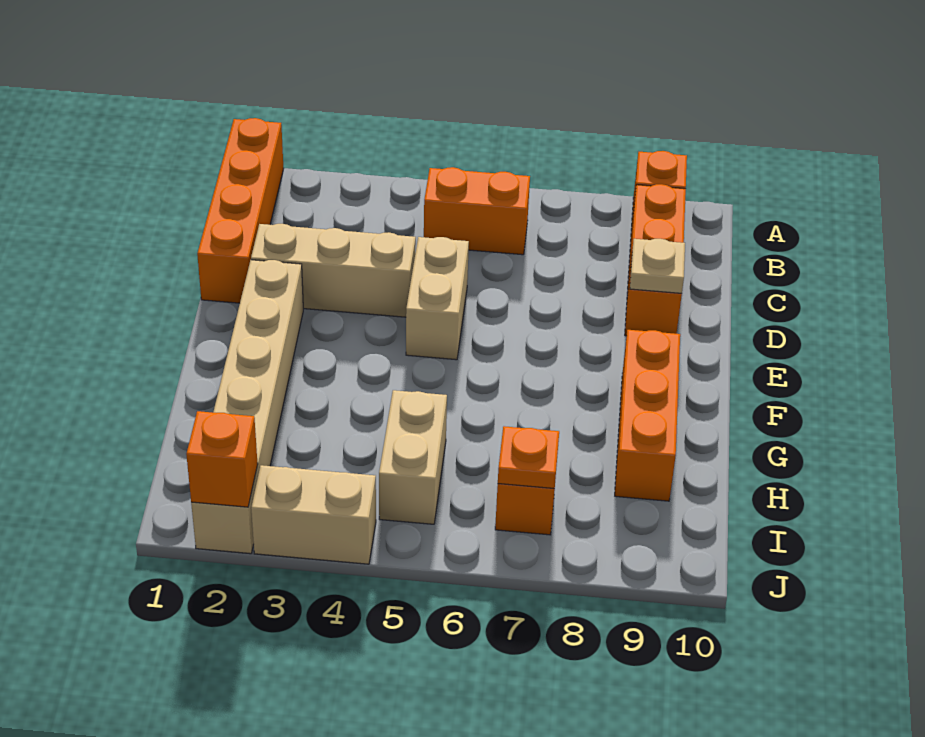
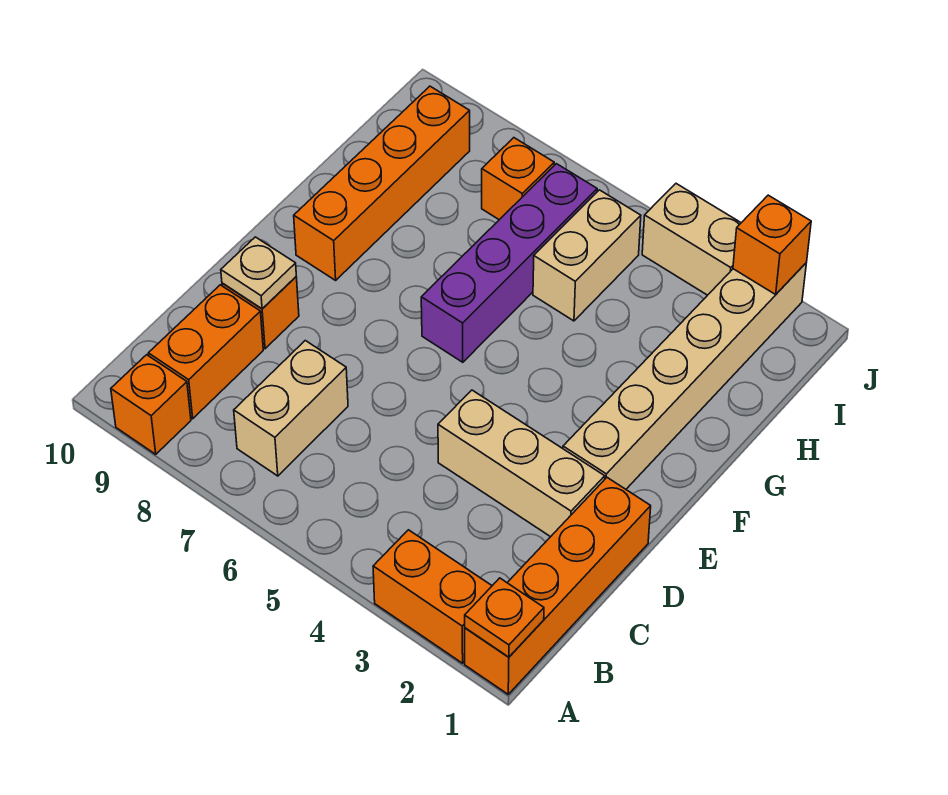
orange brick B5:B6 level 1 -> orange brick A2:A3 level 1
tan brick D5:E5 level 1 -> tan brick B7:C7 level 1
none -> purple brick F6:I6 level 1
orange brick F9:H9 level 1 -> orange brick F9:I9 level 1
orange plate I7 level 2 -> orange plate A1 level 2

